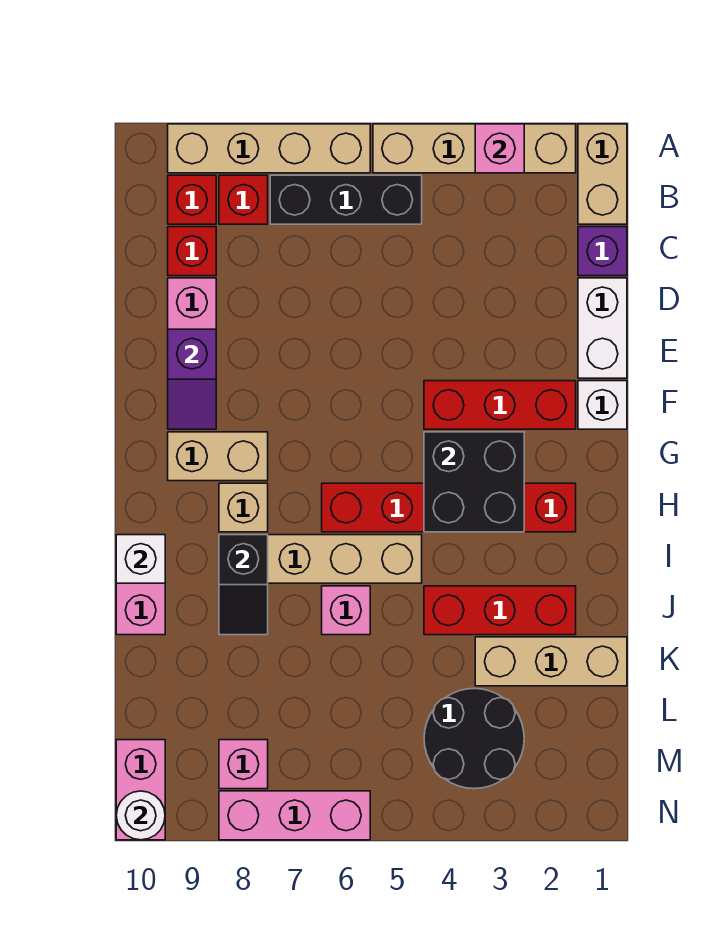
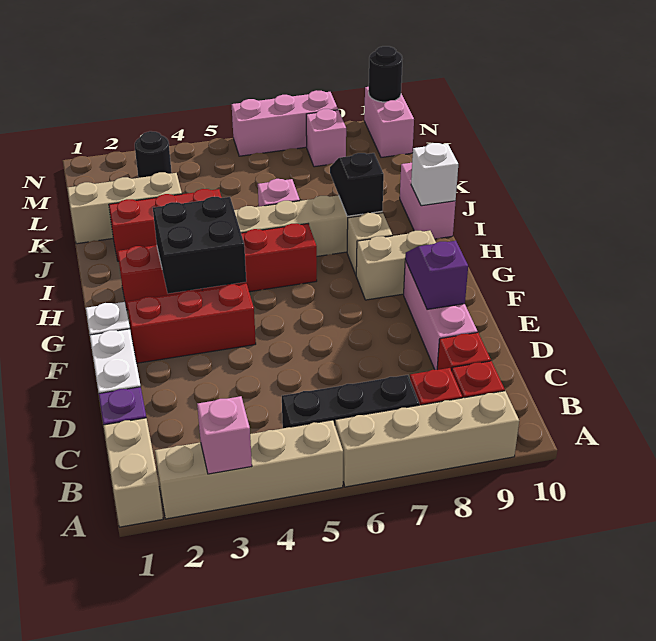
black round brick L3:M4 level 1 -> black round brick M3 level 1
white round brick N10 level 2 -> black round brick N10 level 2

